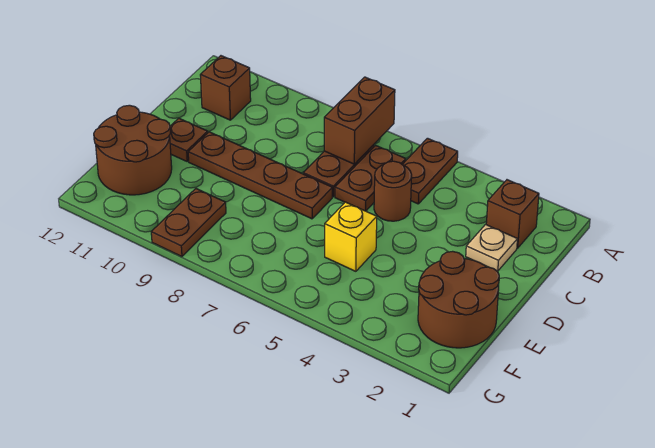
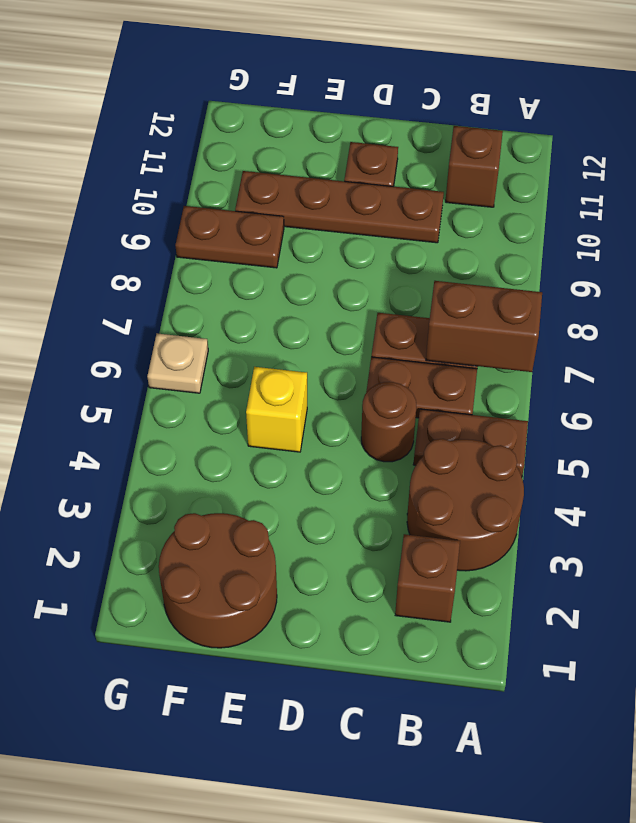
tan plate C2 level 1 -> tan plate G6 level 1
brown plate D7:D10 level 1 -> brown plate C10:F10 level 1
brown round brick E11:F12 level 1 -> brown round brick A3:B4 level 1

